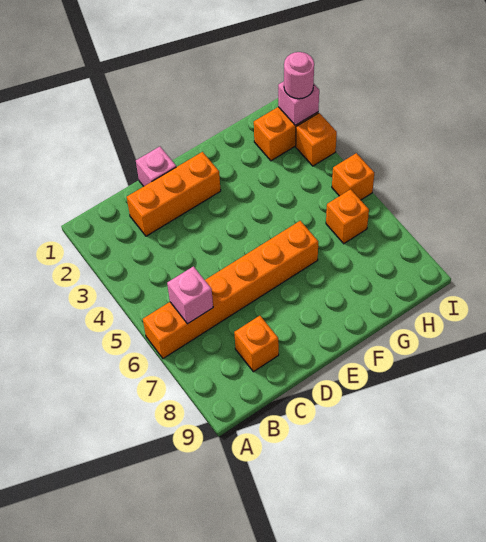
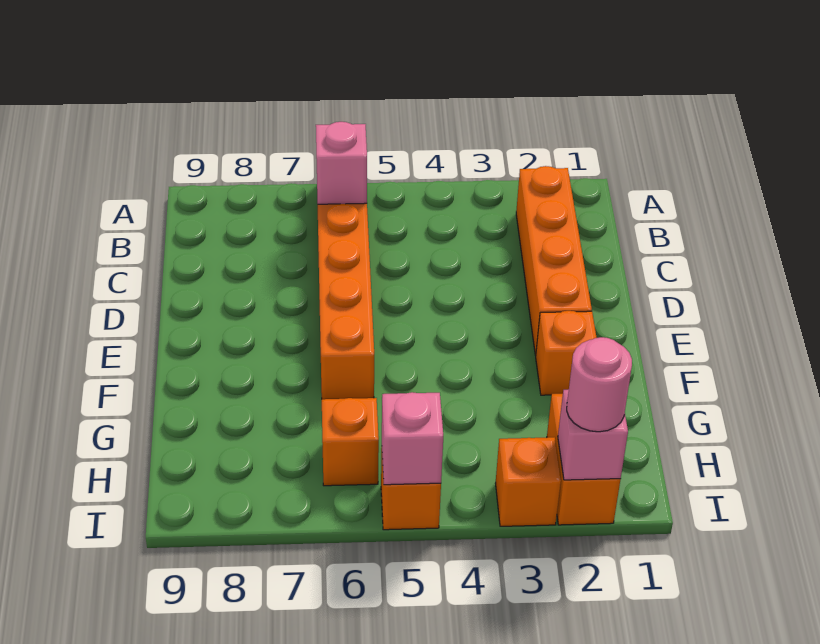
orange brick C2:E2 level 1 -> orange brick B2:E2 level 1
orange brick C8 level 1 -> orange brick F2 level 1
pink brick D1 level 1 -> pink brick I5 level 2

